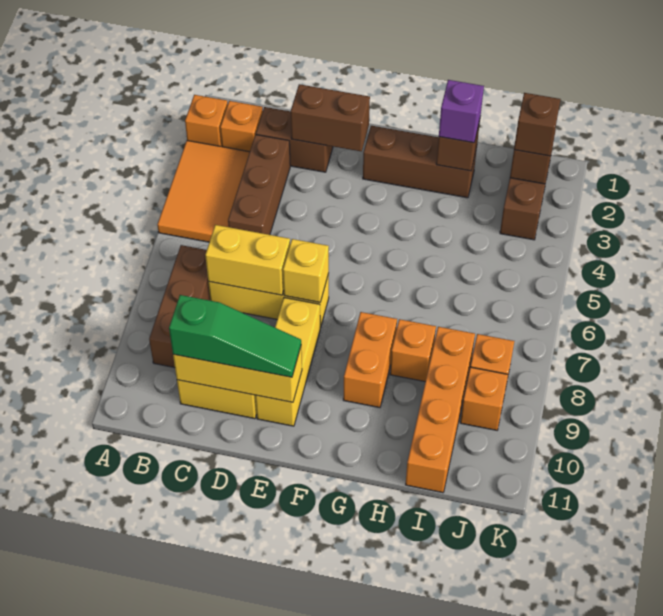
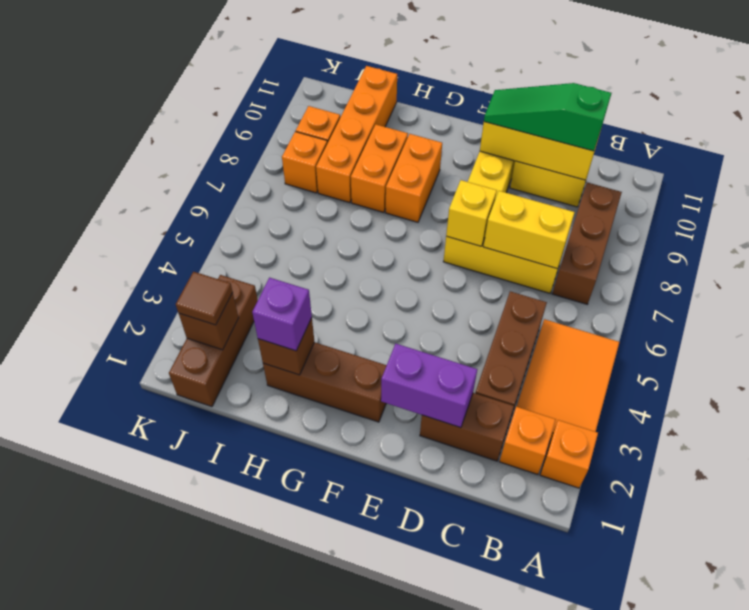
brown brick D2:E2 level 2 -> purple brick D2:E2 level 2
orange brick H8 level 1 -> orange brick H8:H9 level 1
brown brick J2 level 3 -> brown tile J2 level 3

